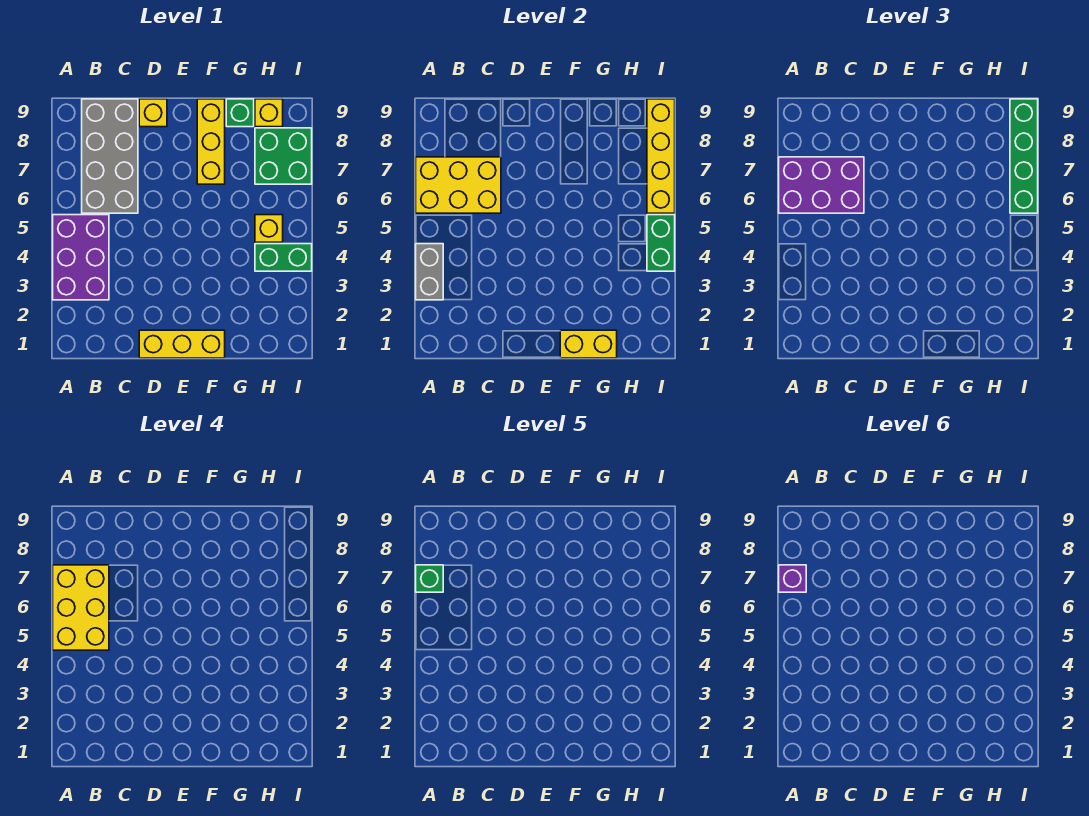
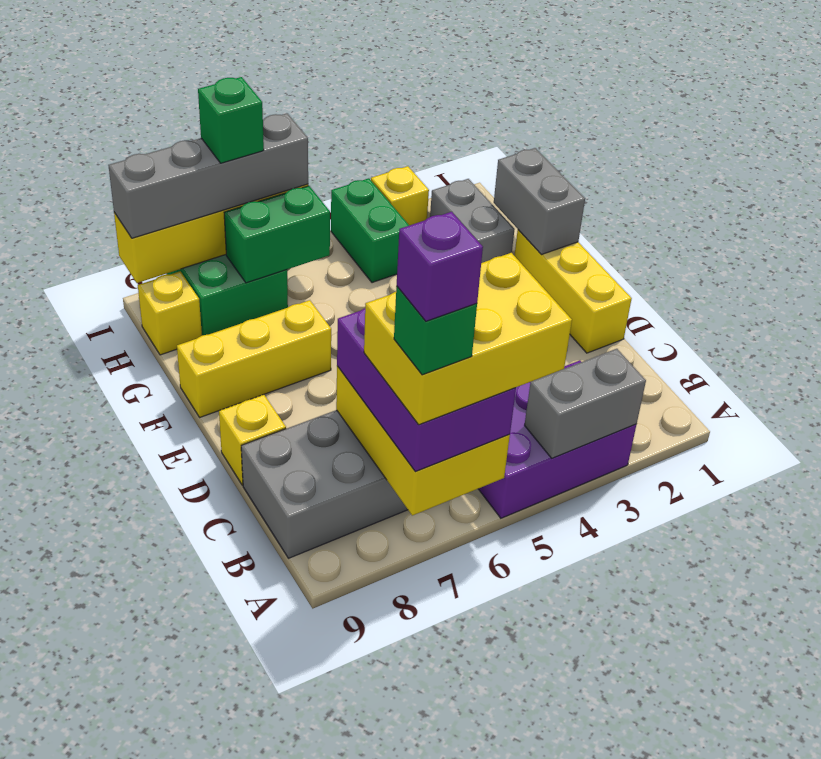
yellow brick F1:G1 level 2 -> grey brick F1:G1 level 2
none -> grey brick G2:H2 level 1
green brick G9 level 1 -> green brick I7 level 4
yellow brick H5 level 1 -> yellow brick I3 level 1
green brick I4:I5 level 2 -> green brick H6:H7 level 2
green brick I6:I9 level 3 -> grey brick I6:I9 level 3

